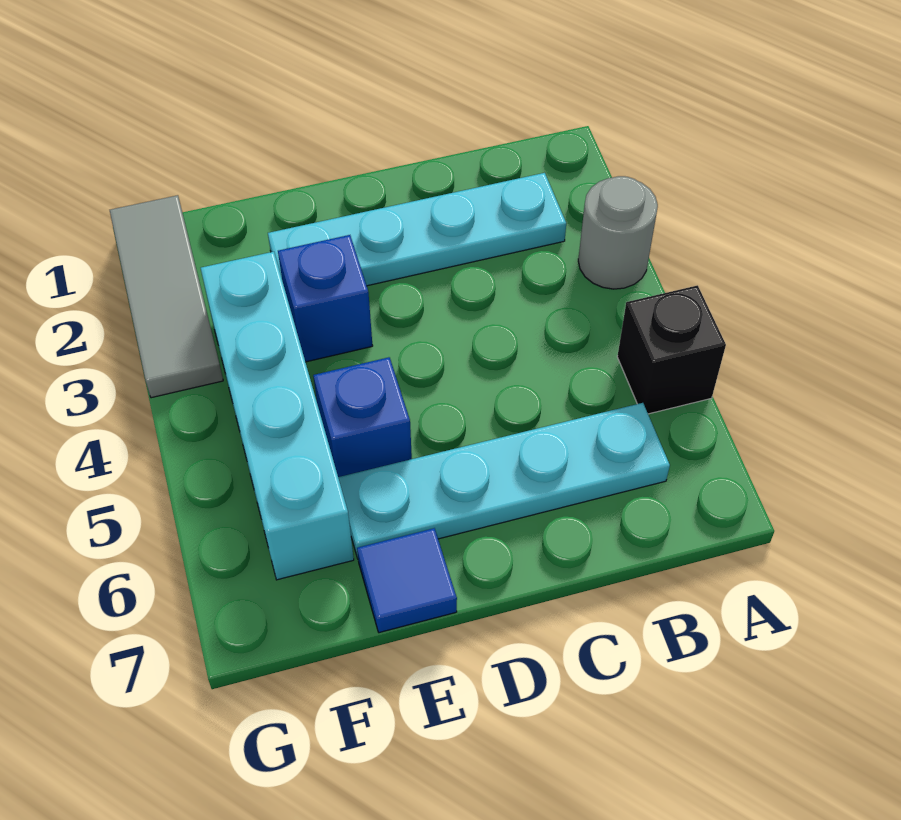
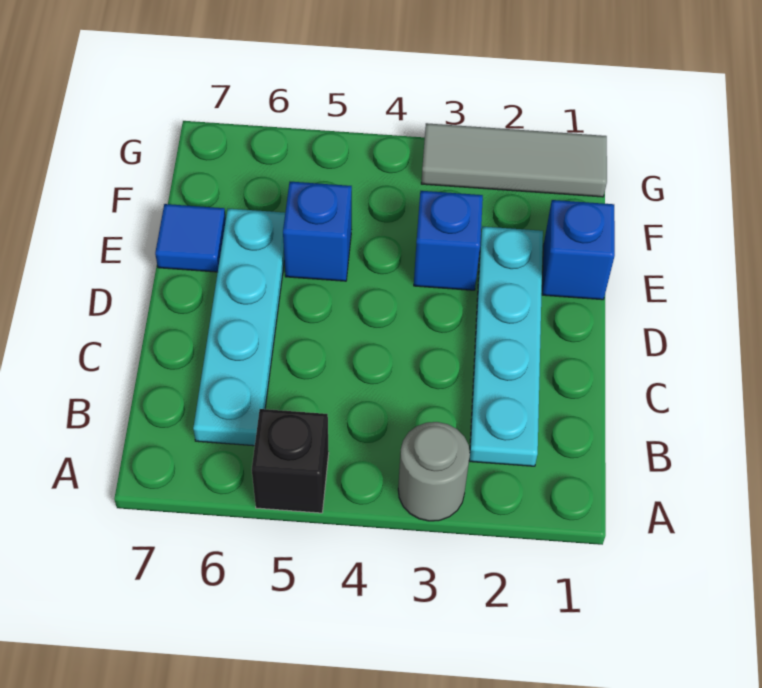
none -> blue brick E1 level 1
cyan brick F3:F6 level 1 -> none

